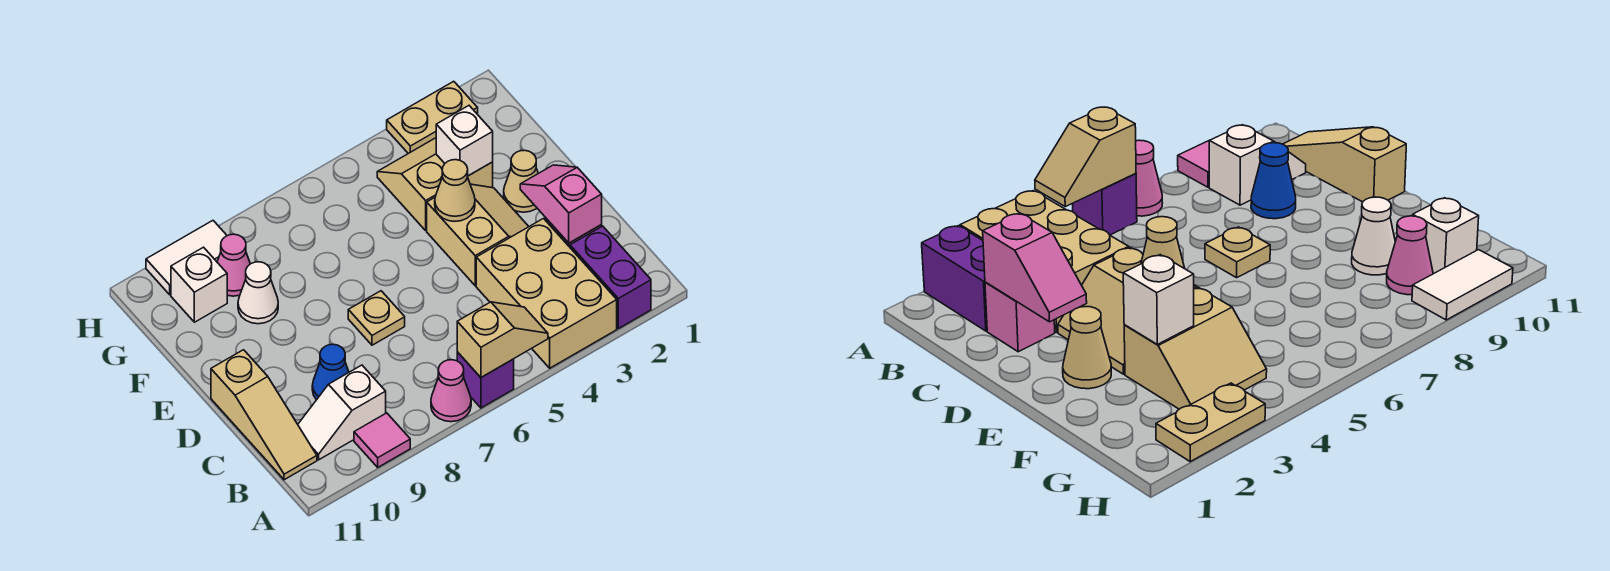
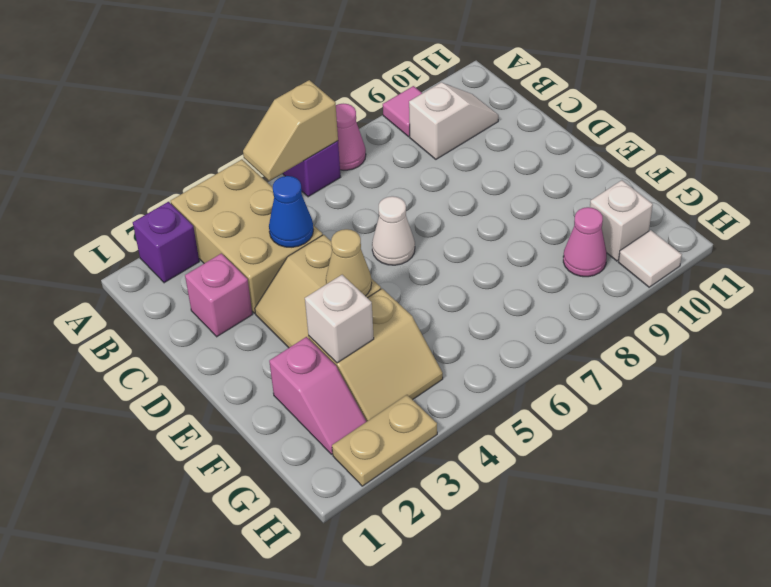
purple brick A2:B2 level 1 -> purple brick A2 level 1
tan slope B11:D11 level 1 top D -> none
pink slope C2:D2 level 2 top C -> pink slope F2:G2 level 1 top F
blue cone C9 level 1 -> blue cone C4 level 2
tan plate D7 level 1 -> none
tan cone E2 level 1 -> none
white cone F9 level 1 -> white cone D6 level 1
white tile H9:H10 level 1 -> white tile H10 level 1

